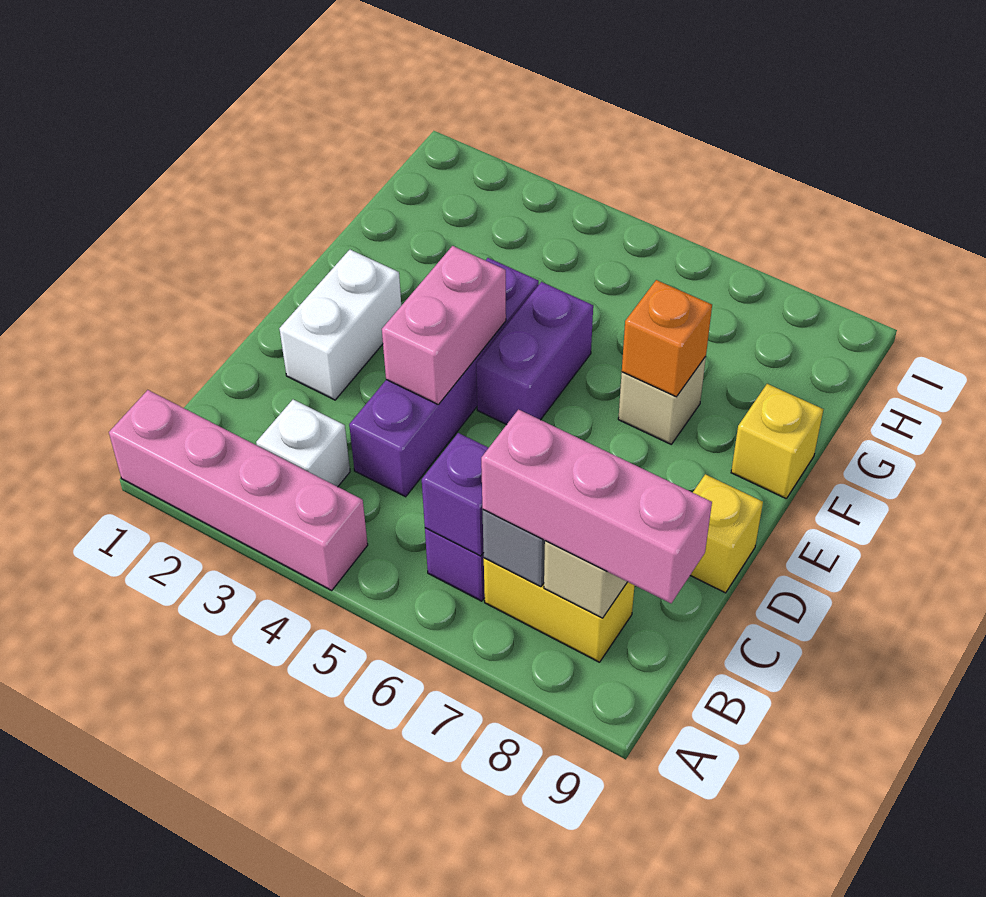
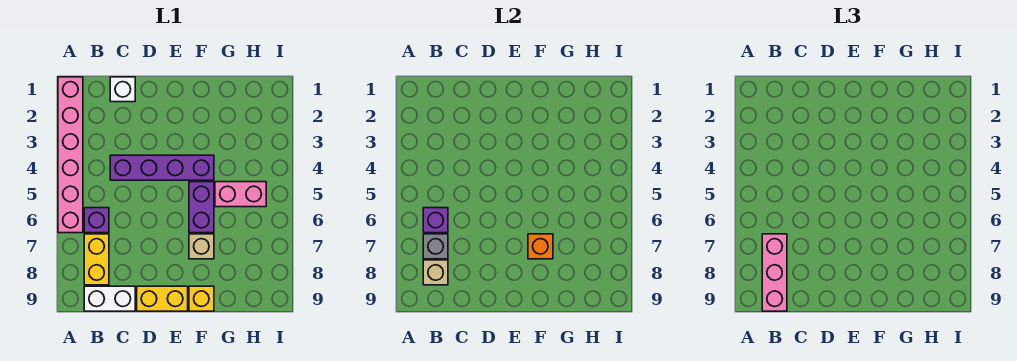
pink brick A1:A4 level 1 -> pink brick A1:A6 level 1
white brick B3 level 1 -> white brick C1 level 1
white brick D2:E2 level 1 -> white brick B9:C9 level 1
pink brick D4:E4 level 2 -> pink brick G5:H5 level 1
yellow brick D9 level 1 -> yellow brick D9:E9 level 1
purple brick E5:F5 level 1 -> purple brick F5:F6 level 1

